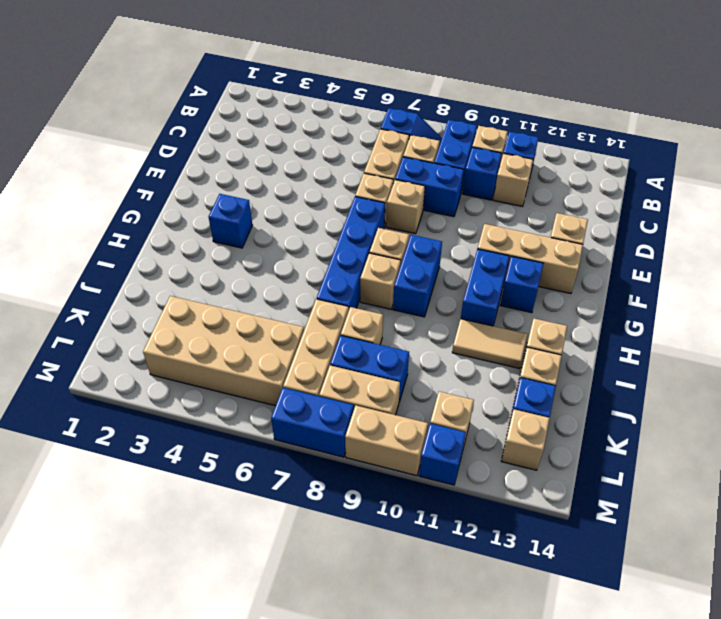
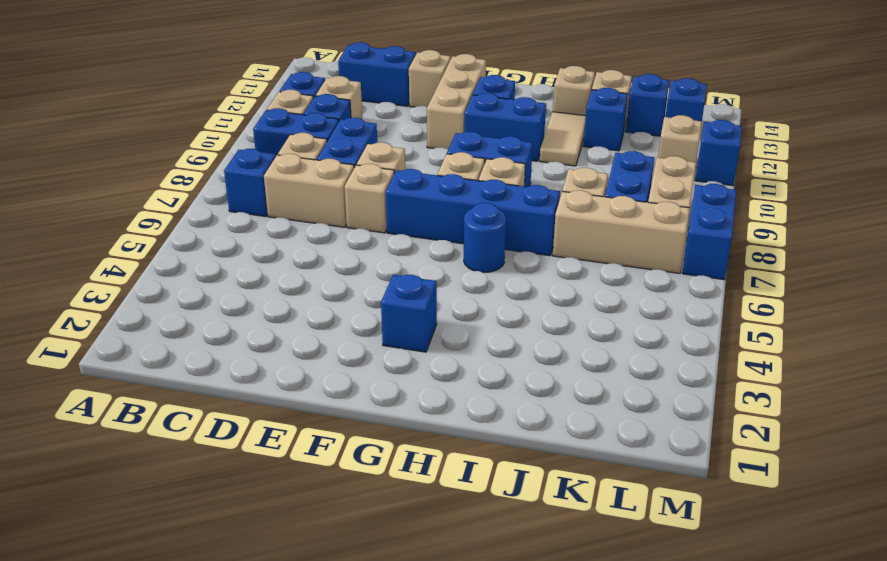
none -> blue brick C13:D13 level 1
none -> blue round brick H6 level 1
none -> blue brick J12 level 1
tan brick K3:L6 level 1 -> none
tan brick L13 level 1 -> blue brick L13 level 1
tan brick M9:M10 level 1 -> none

